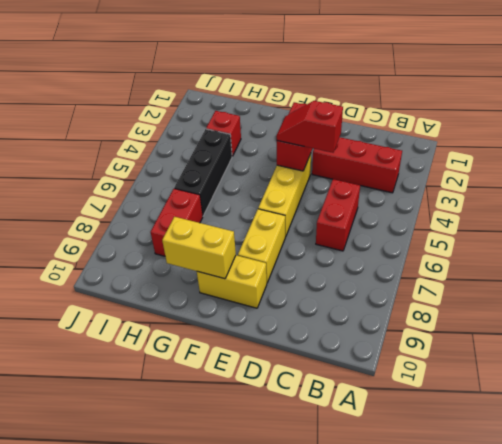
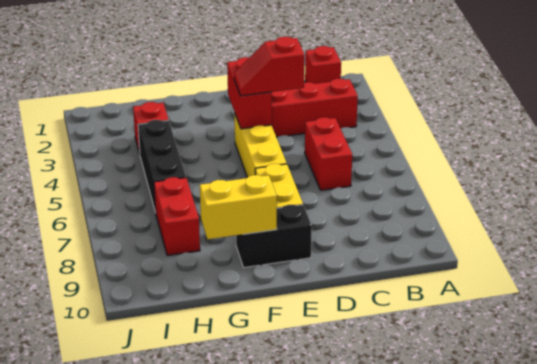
none -> red brick B1 level 1
yellow brick E9:F9 level 1 -> black brick E9:F9 level 1

